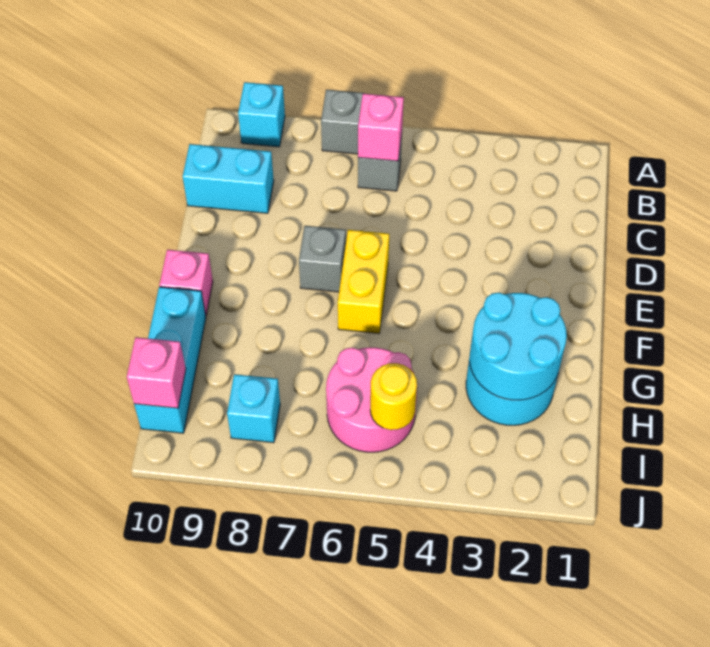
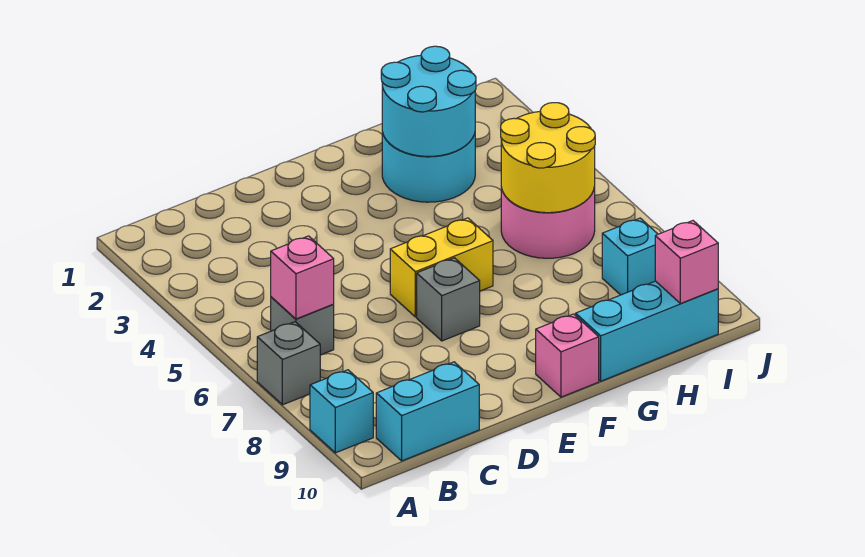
cyan brick C9:C10 level 1 -> cyan brick B10:C10 level 1
yellow round brick I5 level 2 -> yellow round brick H5:I6 level 2

